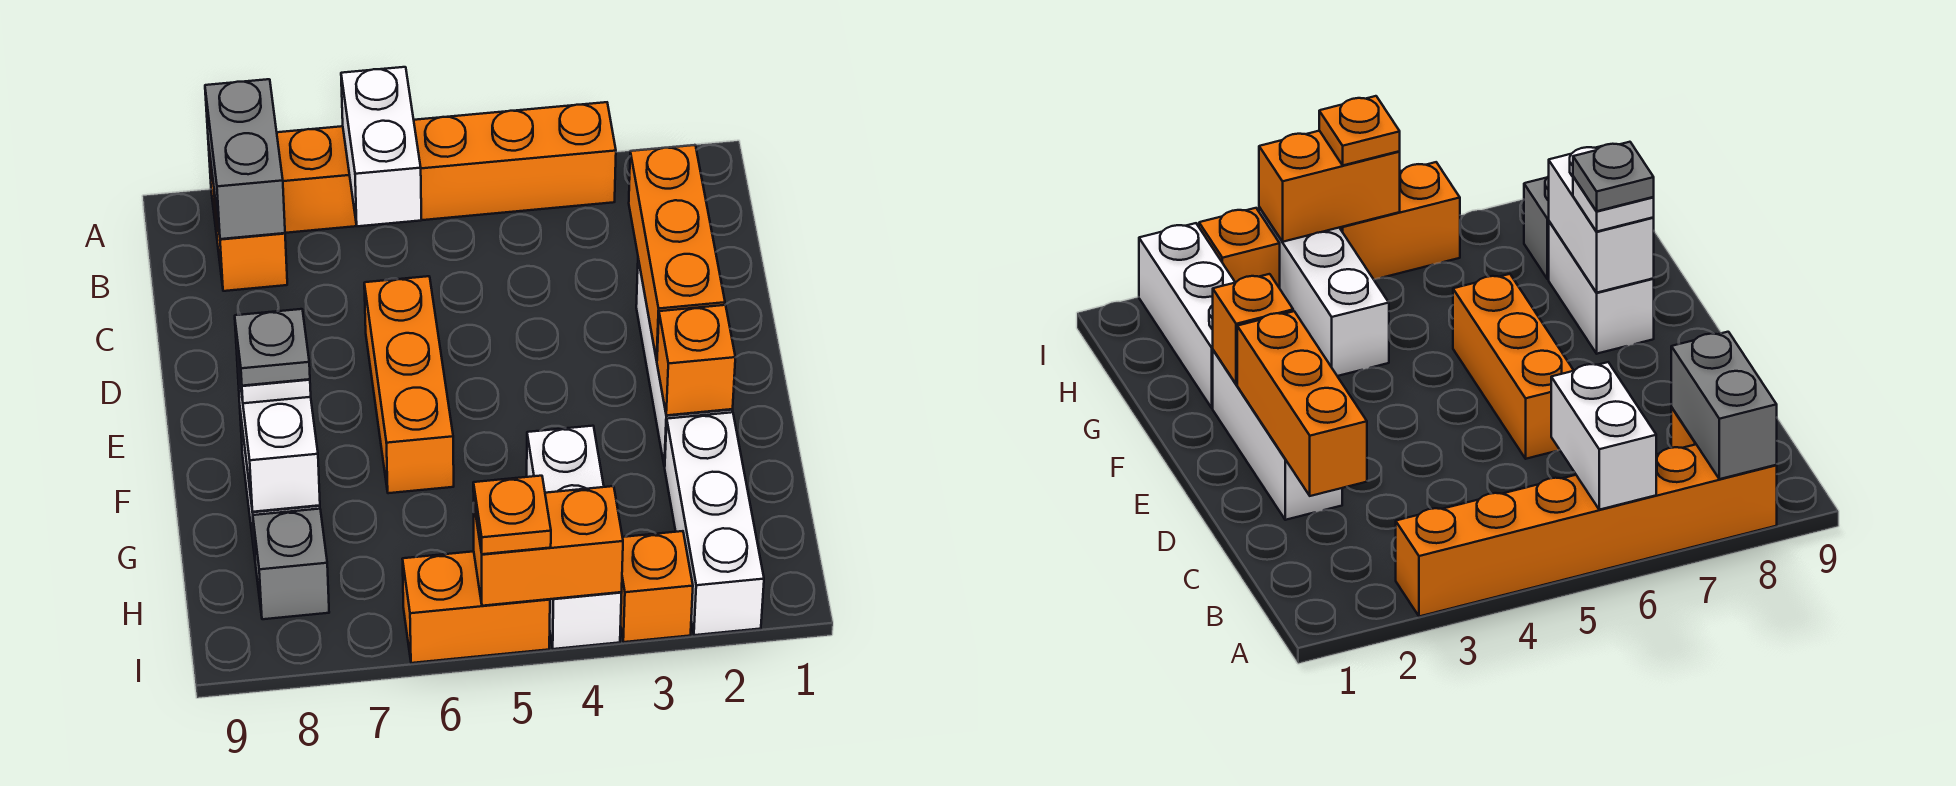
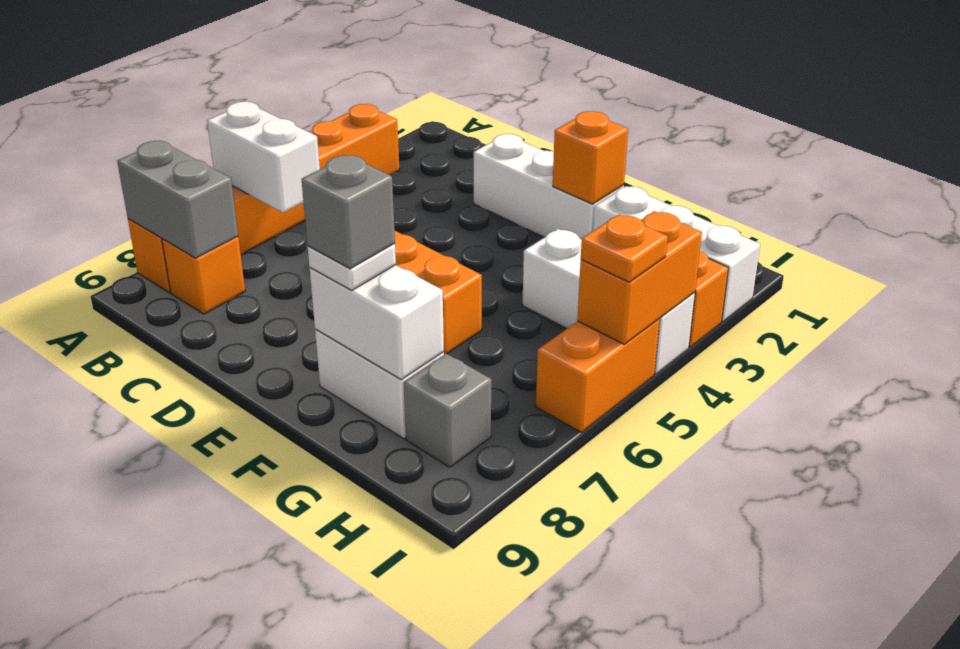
orange brick C2:E2 level 2 -> none
grey plate F8 level 4 -> grey brick F8 level 4

